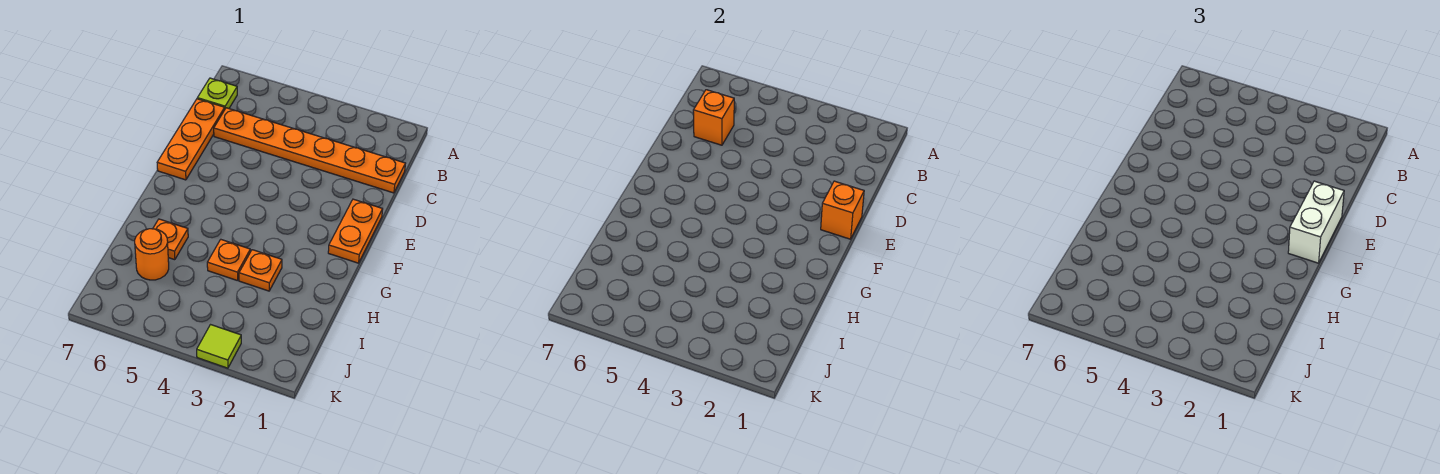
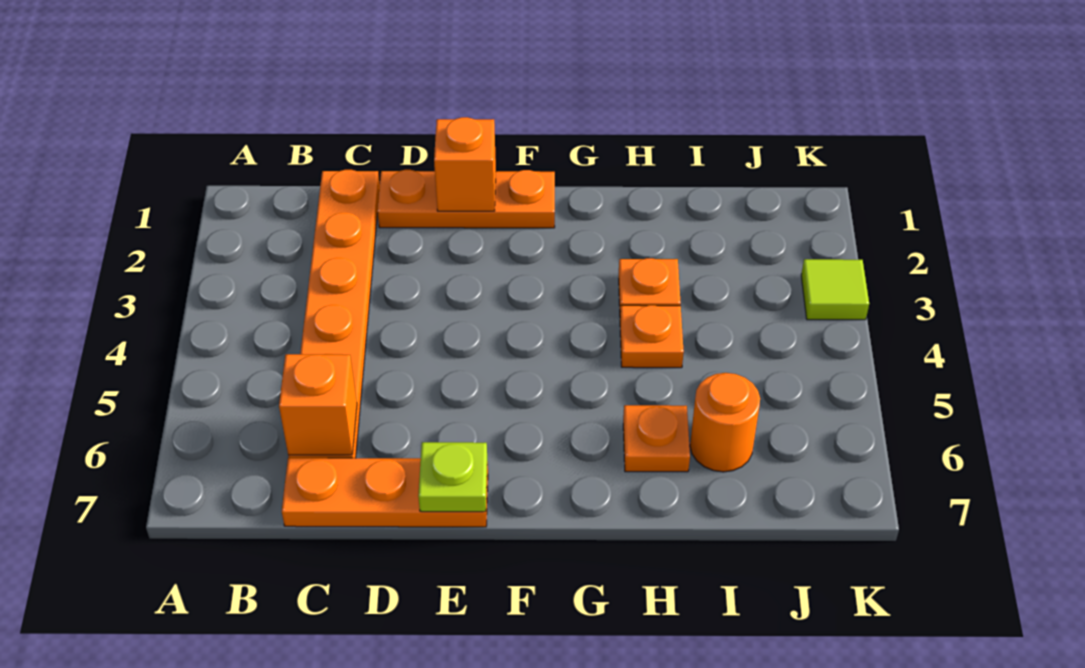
lime plate B7 level 1 -> lime plate E7 level 2
orange plate E1:F1 level 1 -> orange plate D1:F1 level 1
white brick E1:F1 level 3 -> none

